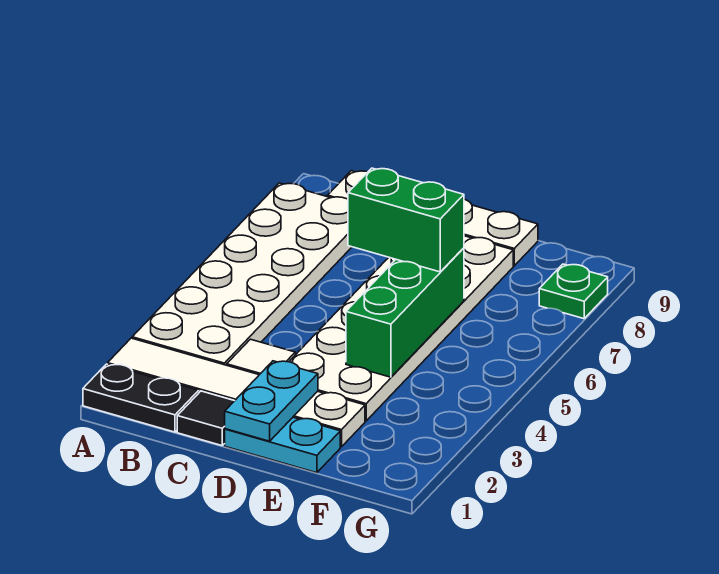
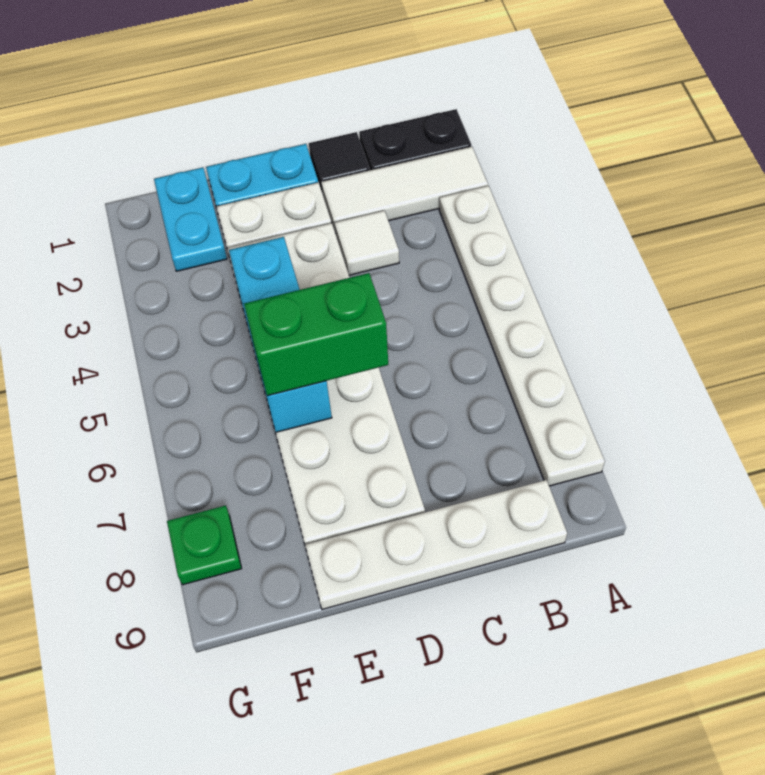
white plate A3:B8 level 1 -> white plate A3:A8 level 1
cyan plate D1:D2 level 2 -> cyan plate F1:F2 level 1
green brick E4:E6 level 2 -> cyan brick E4:E6 level 2

